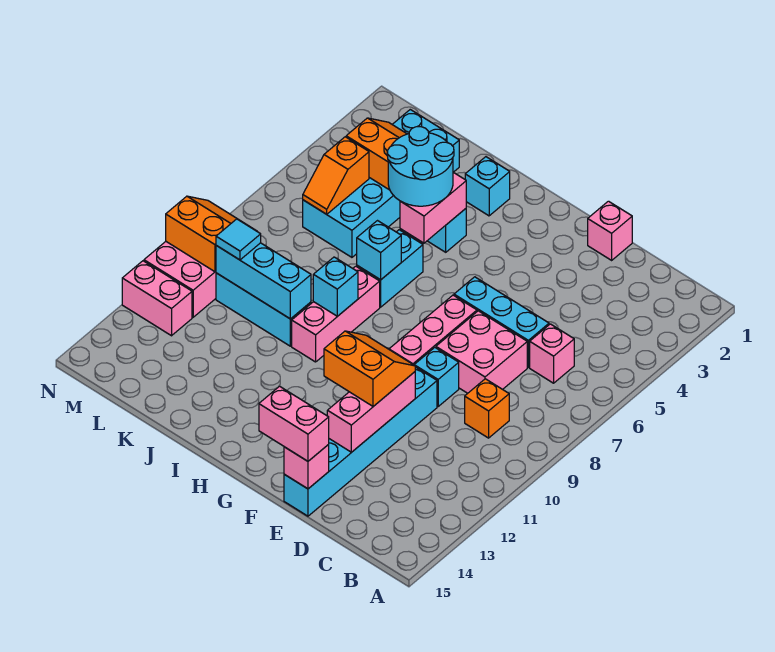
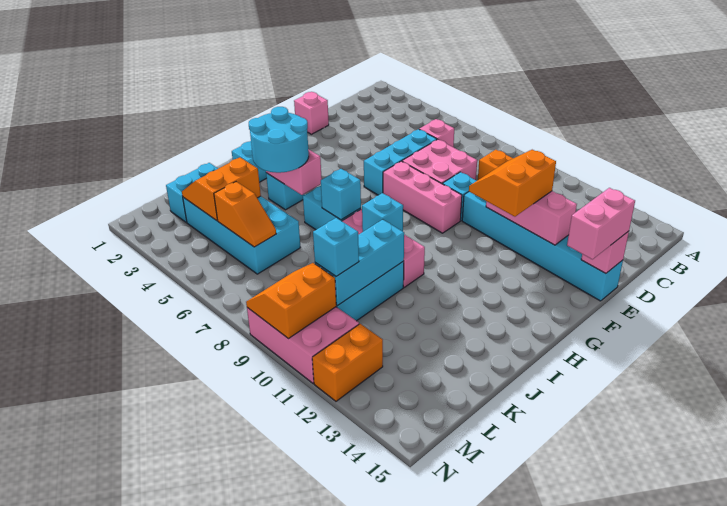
cyan tile L10 level 3 -> cyan brick L10 level 3
pink brick M12:N12 level 1 -> orange brick M12:N12 level 1

